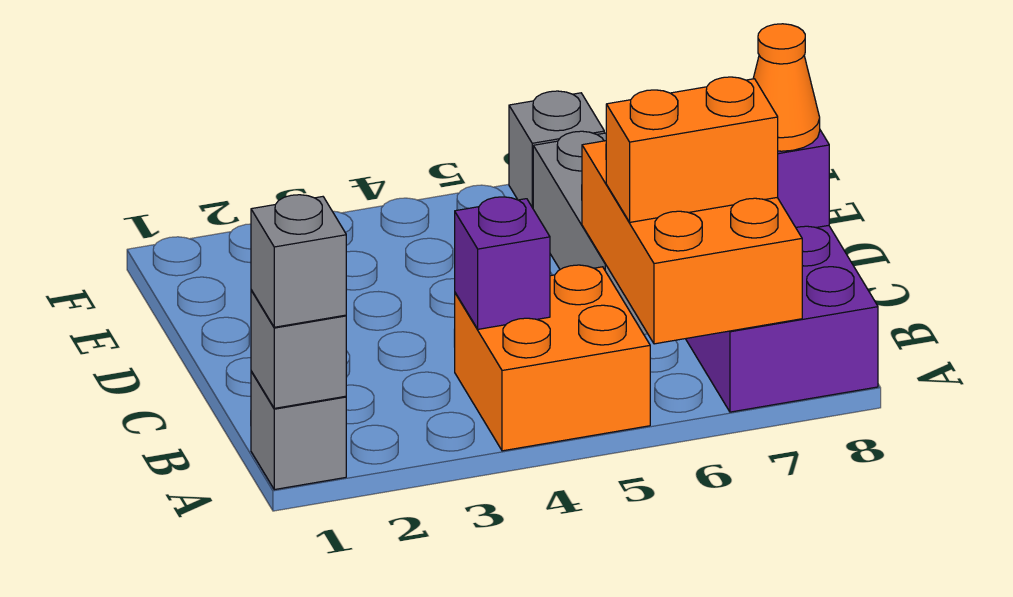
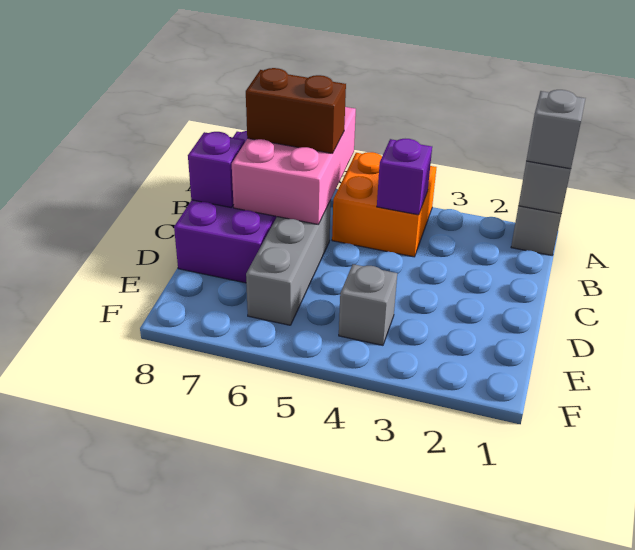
orange brick A6:C7 level 2 -> pink brick A6:C7 level 2
orange brick B6:B7 level 3 -> brown brick B6:B7 level 3
orange cone C8 level 3 -> none
grey brick F6 level 1 -> grey brick E4 level 1

